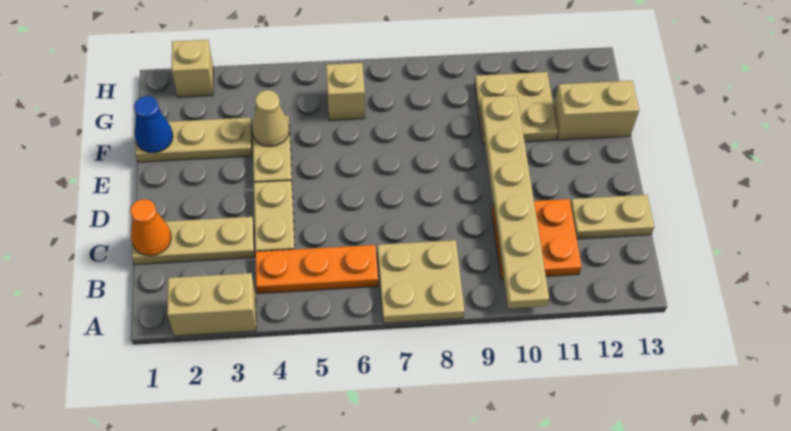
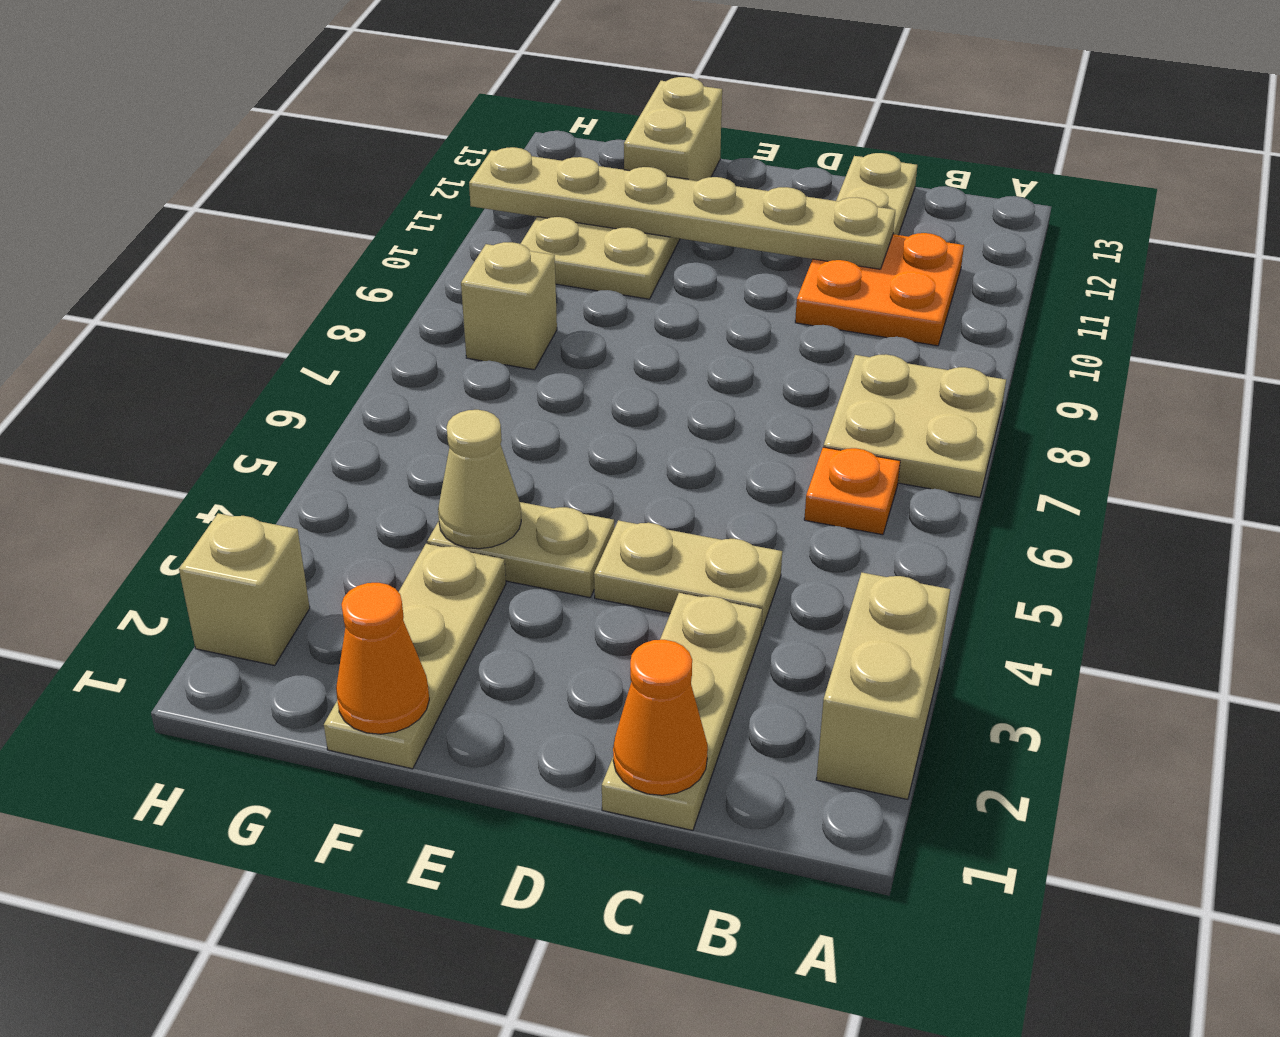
tan plate A10:F10 level 2 -> tan plate C11:H11 level 2
orange plate B4:B6 level 1 -> orange plate B6 level 1
blue cone F1 level 2 -> orange cone F1 level 2
tan brick G6 level 1 -> tan brick G8 level 1

